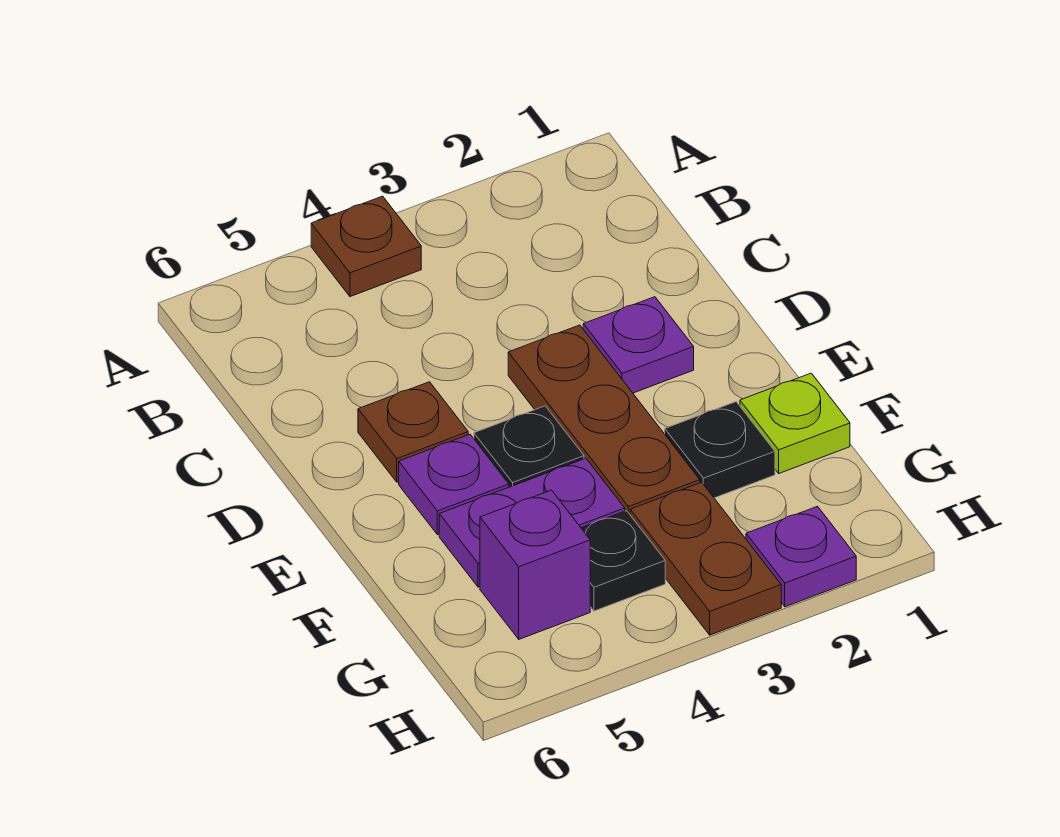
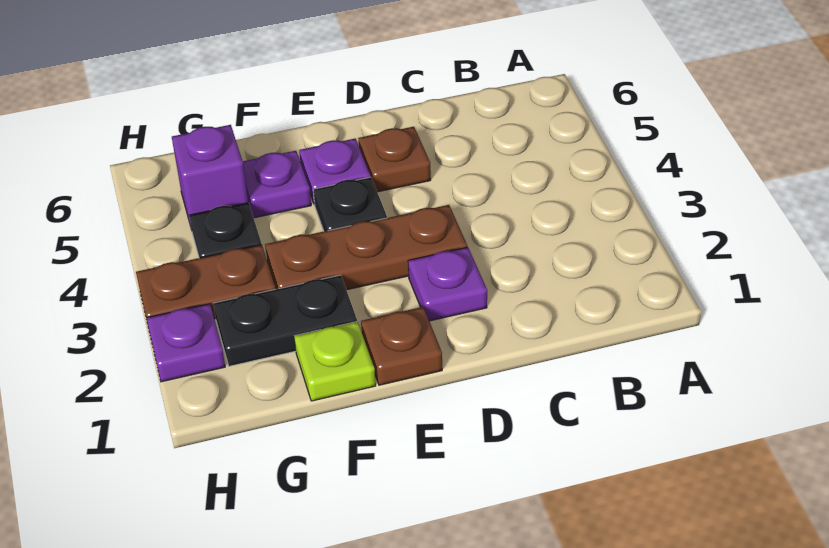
brown plate A4 level 1 -> brown plate E1 level 1
black plate F2 level 1 -> black plate F2:G2 level 1
purple plate F4:F5 level 1 -> purple plate F5 level 1

